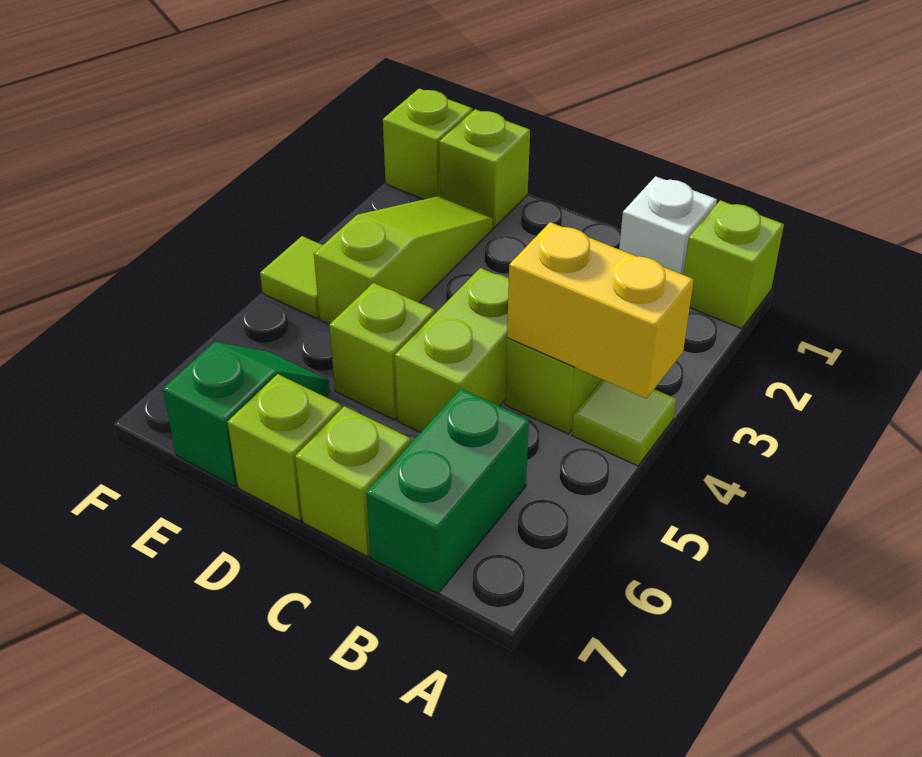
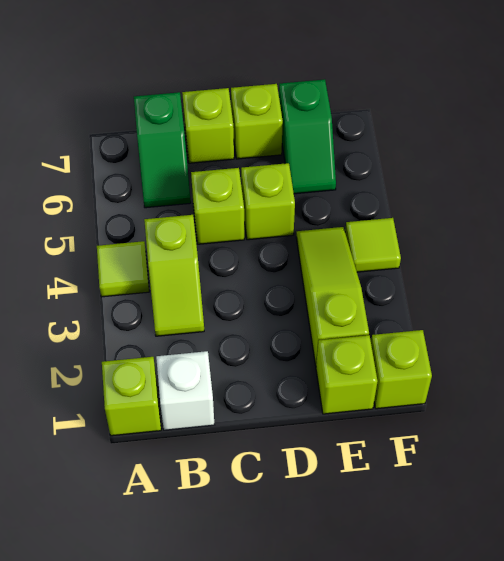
yellow brick A4:B4 level 2 -> none
green brick B6:B7 level 1 -> green slope B6:B7 level 1 top 7
lime brick C4:C5 level 1 -> lime brick C5 level 1
lime slope E2:E4 level 1 top 4 -> lime slope E2:E4 level 1 top 2

